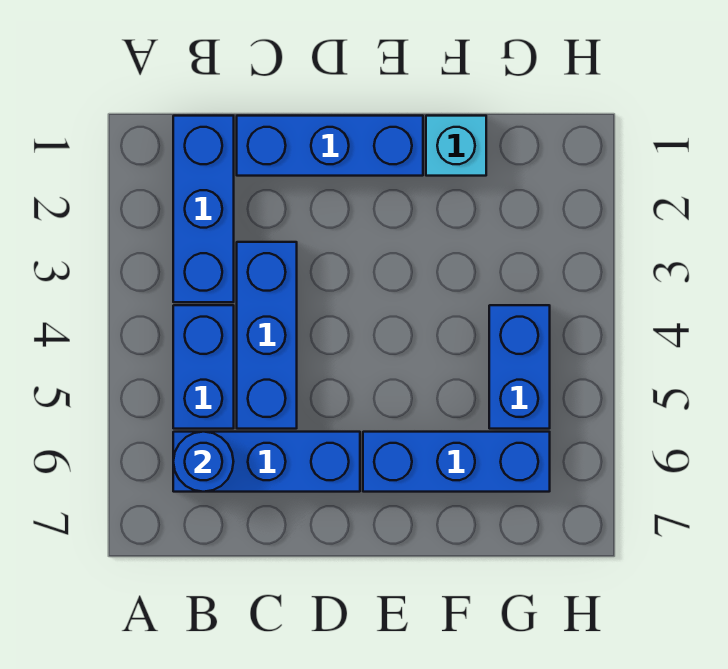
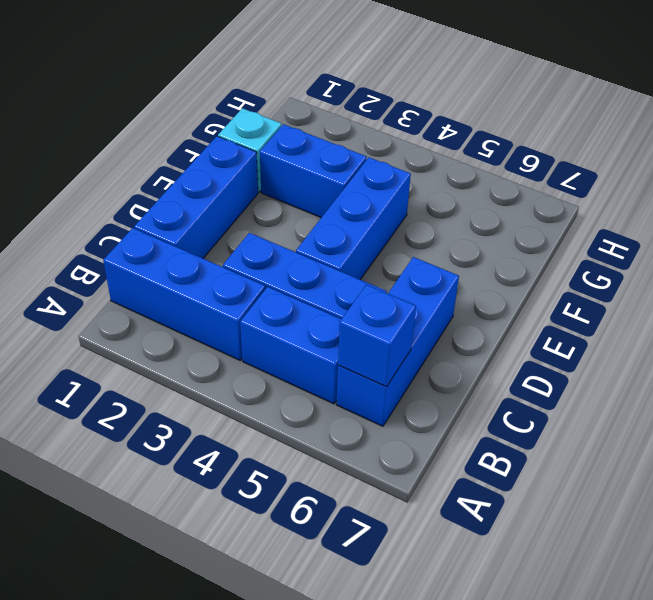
blue round brick B6 level 2 -> blue brick B6 level 2
blue brick E6:G6 level 1 -> blue brick D4:F4 level 1
blue brick G4:G5 level 1 -> blue brick F2:F3 level 1

